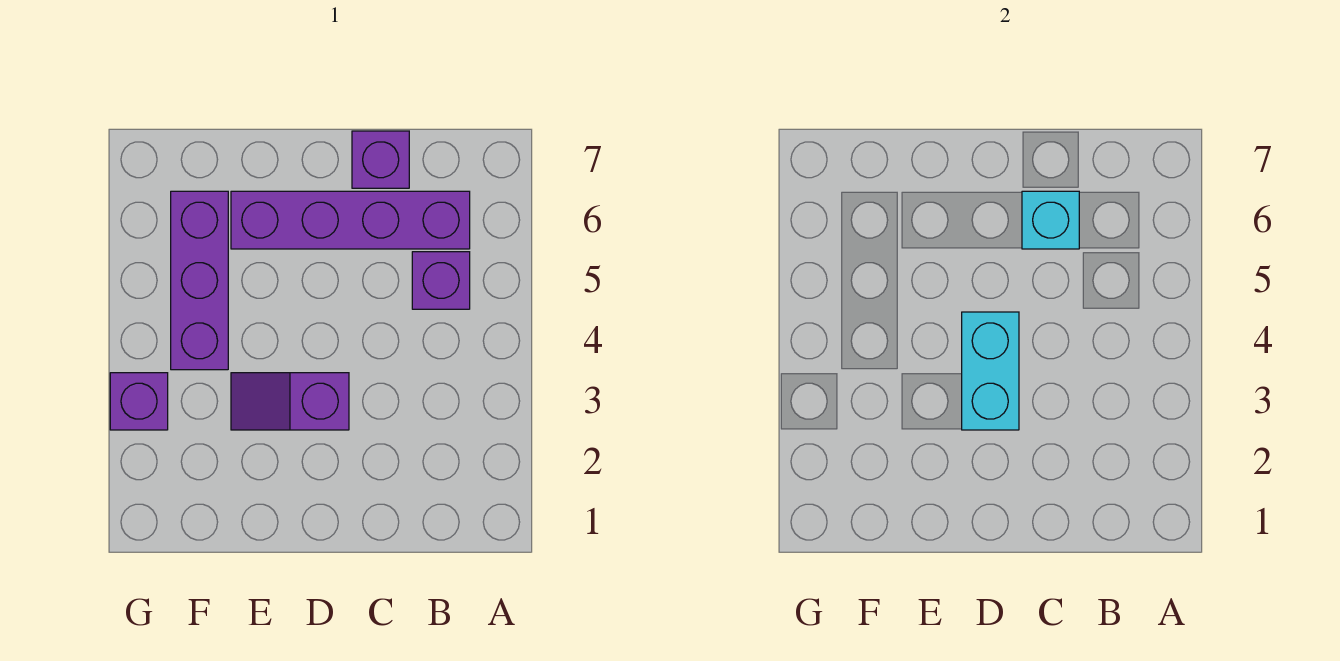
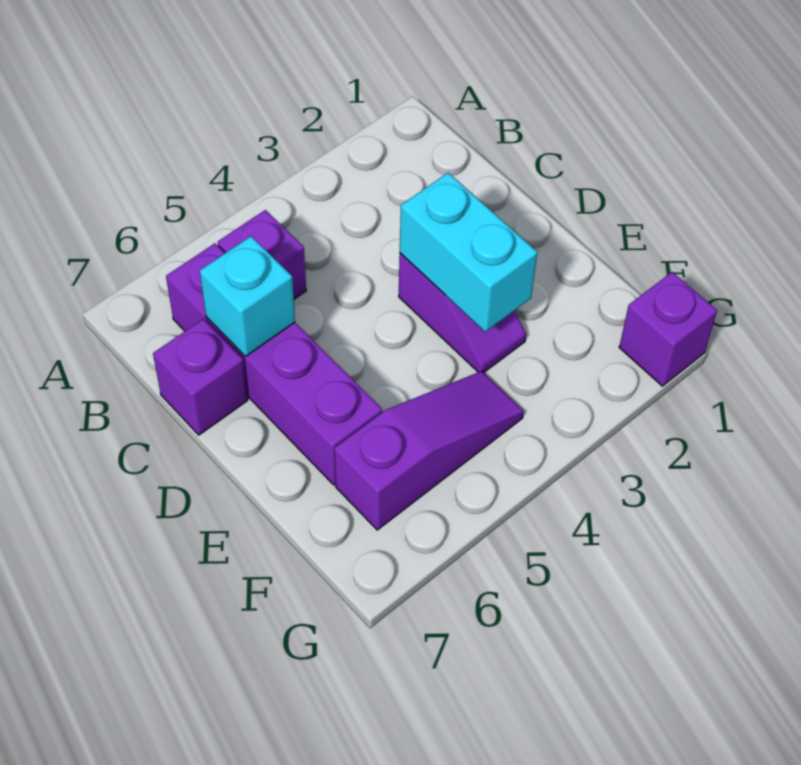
cyan brick D3:D4 level 2 -> cyan brick D3:E3 level 2
purple brick F4:F6 level 1 -> purple slope F4:F6 level 1 top 6
purple brick G3 level 1 -> purple brick G1 level 1

